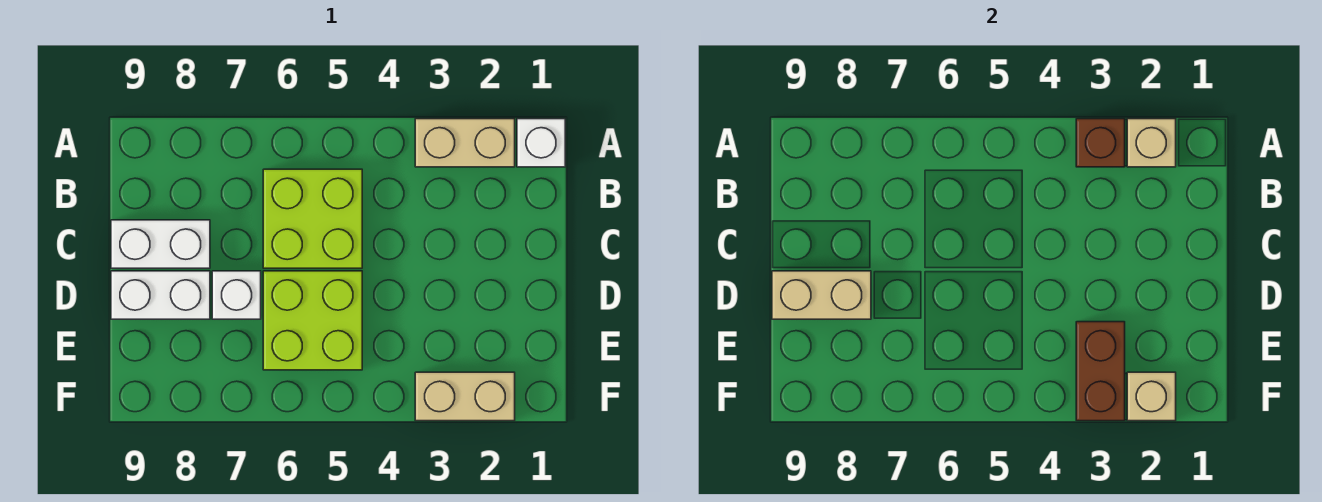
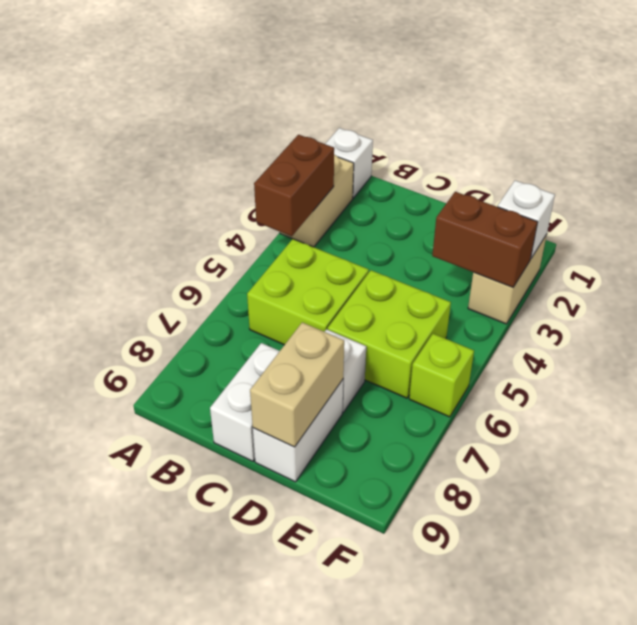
tan brick A2 level 2 -> none
brown brick A3 level 2 -> brown brick A3:A4 level 2
tan brick F2 level 2 -> white brick F2 level 2
none -> lime brick F6 level 1

